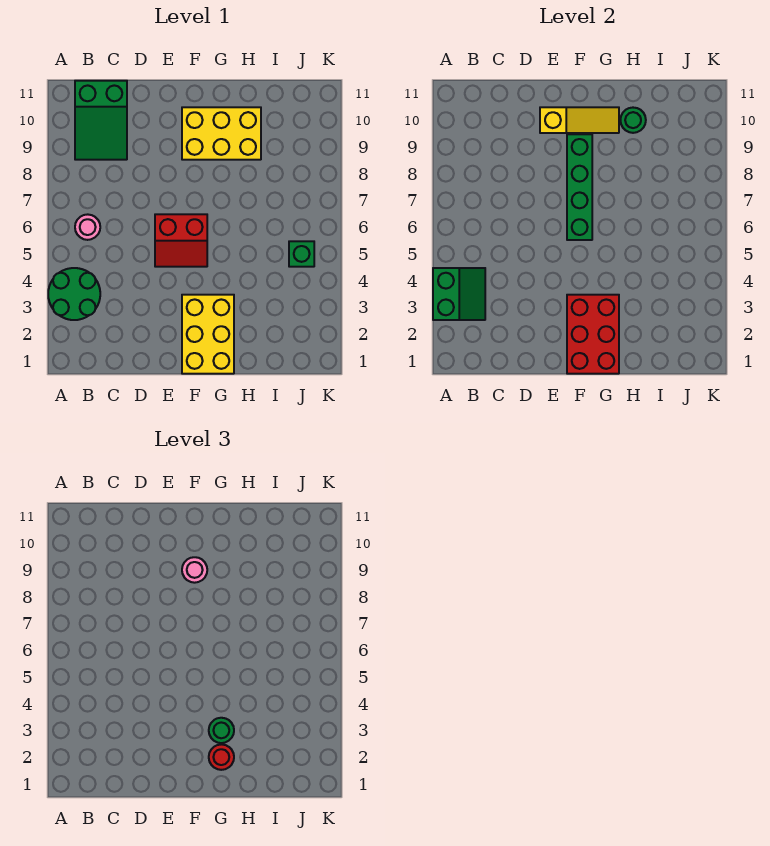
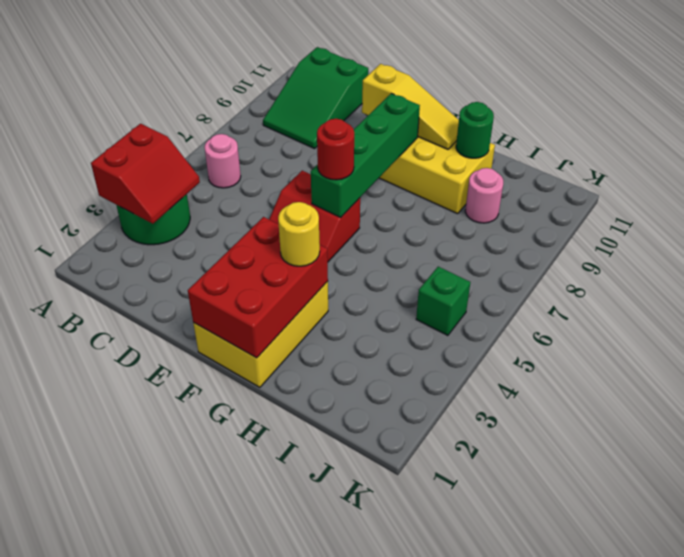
green slope A3:B4 level 2 top A -> red slope A3:B4 level 2 top A
pink round brick F9 level 3 -> pink round brick I9 level 1
red round brick G2 level 3 -> red round brick F6 level 3
green round brick G3 level 3 -> yellow round brick G3 level 3

